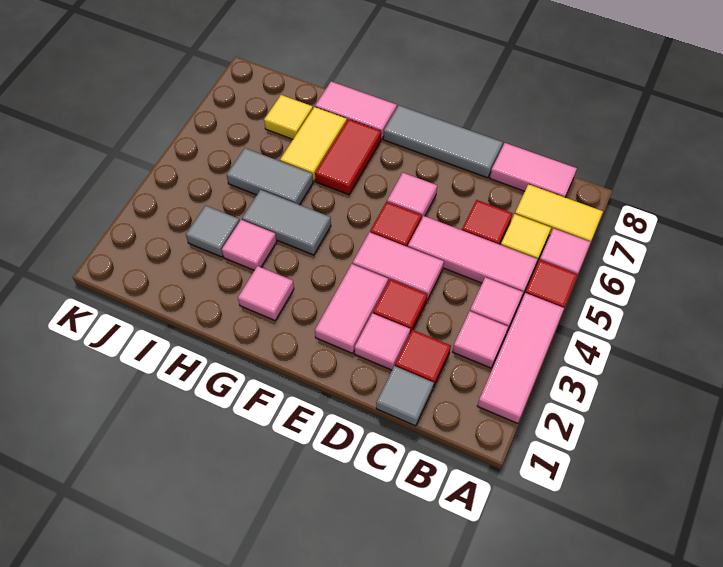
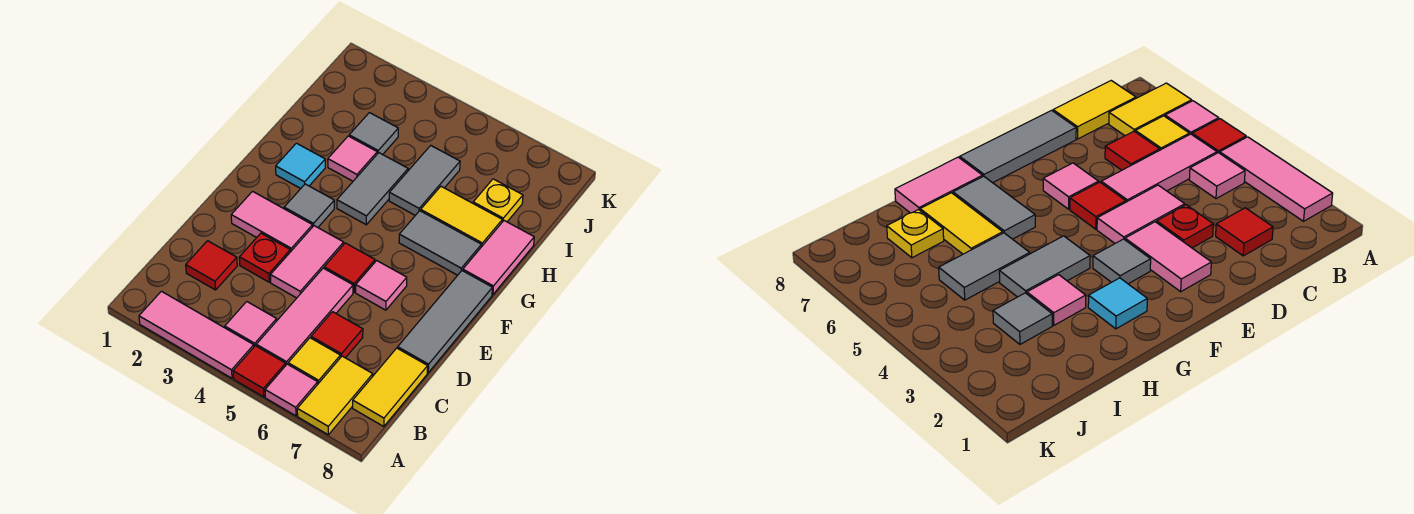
pink tile B3 level 1 -> none
pink tile B8:C8 level 1 -> yellow tile B8:C8 level 1
grey tile C1 level 1 -> grey tile F3 level 1
pink tile D2 level 1 -> none
red tile D3 level 1 -> red plate D3 level 1
pink tile G2 level 1 -> cyan tile G2 level 1
red tile G6:G7 level 1 -> grey tile G6:G7 level 1
yellow tile I7 level 1 -> yellow plate I7 level 1

